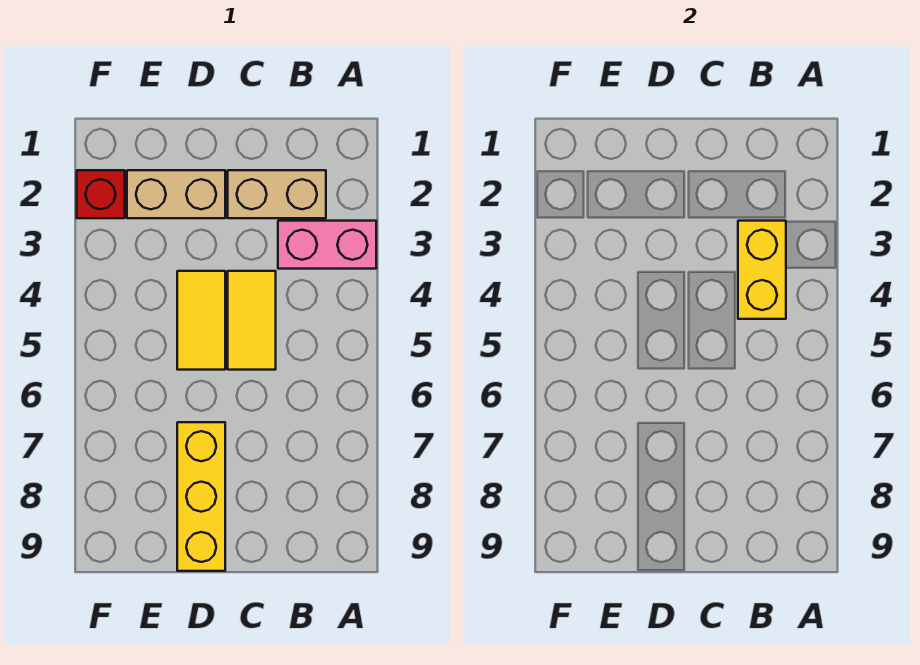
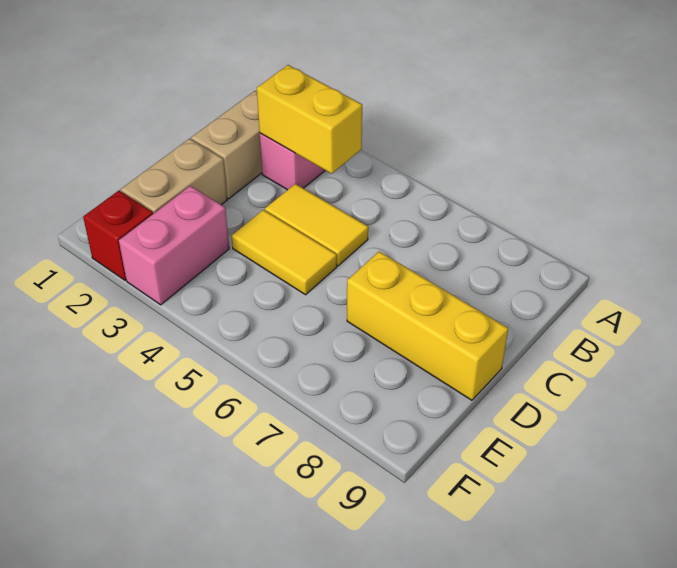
none -> pink brick E3:F3 level 1

